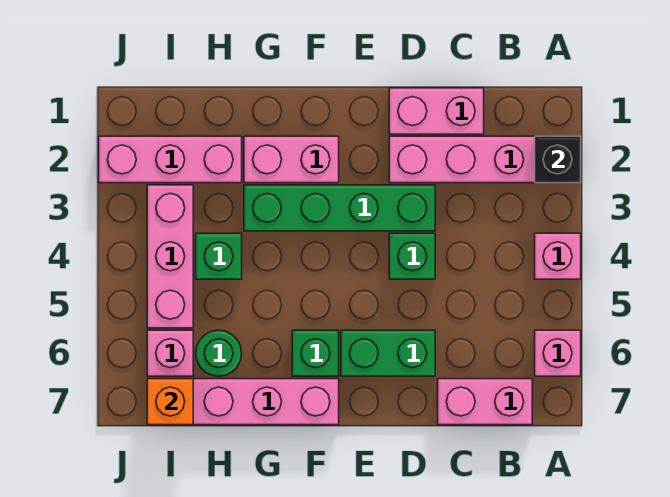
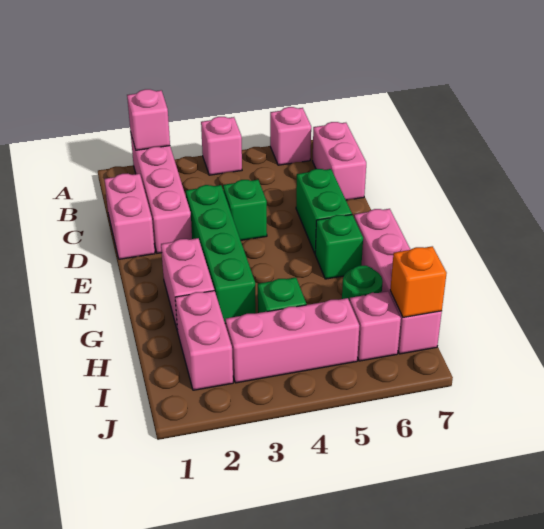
black brick A2 level 2 -> pink brick A2 level 2
pink brick H2:J2 level 1 -> pink brick H2:I2 level 1

